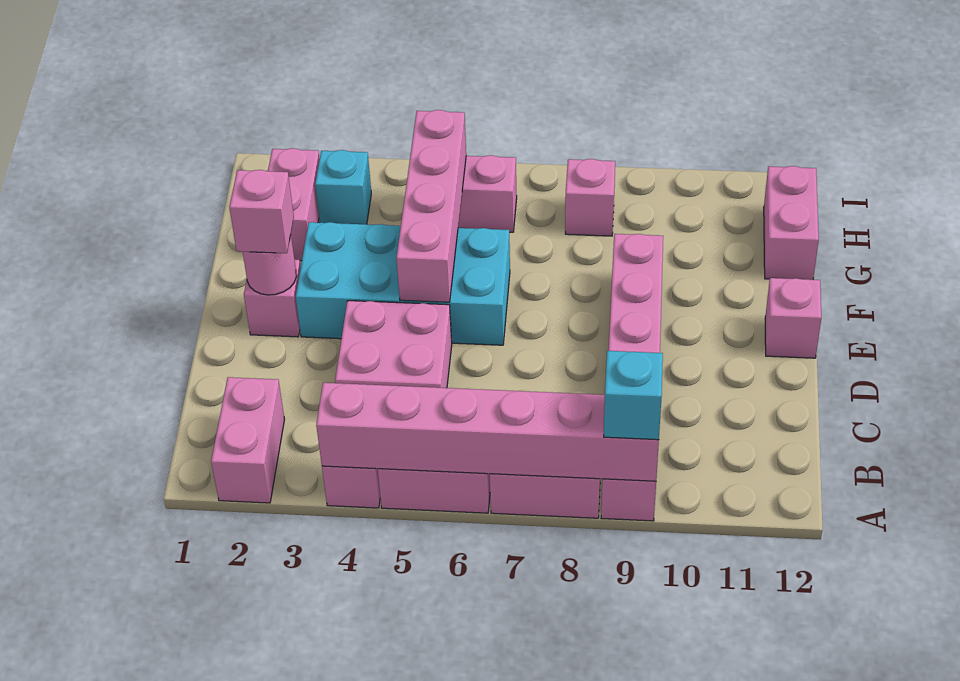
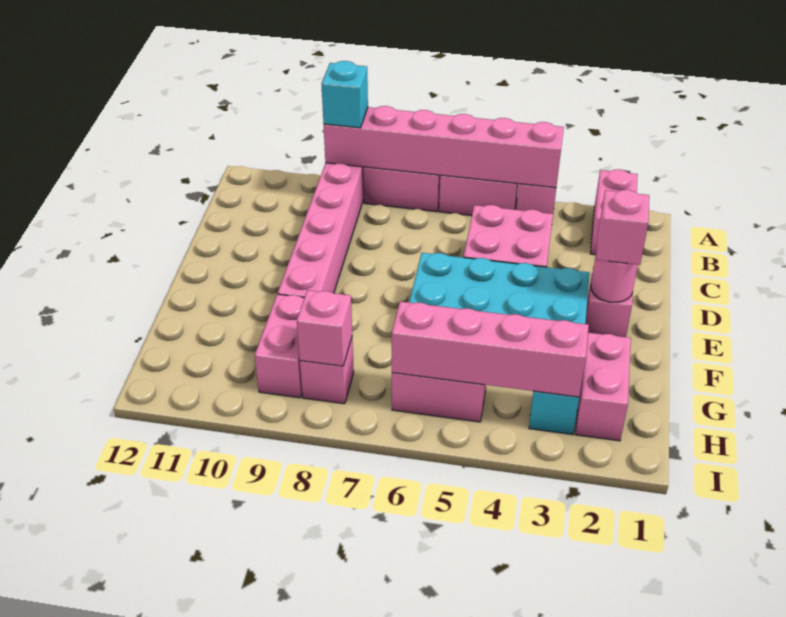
pink brick E5:H5 level 2 -> pink brick H3:H6 level 2
pink brick E12 level 1 -> pink brick H8 level 2
pink brick G12:H12 level 1 -> pink brick G9:H9 level 1

